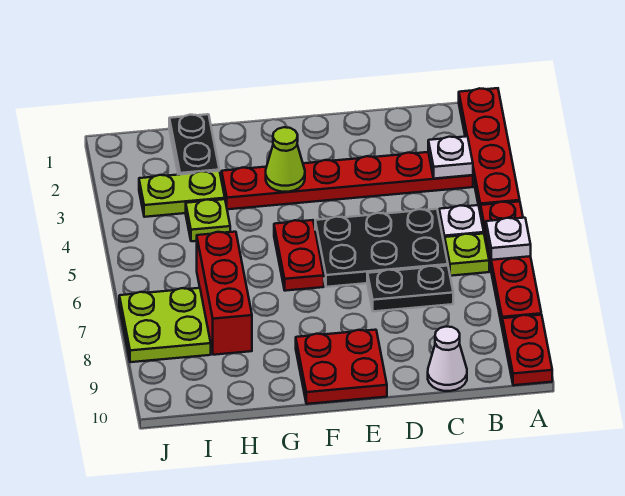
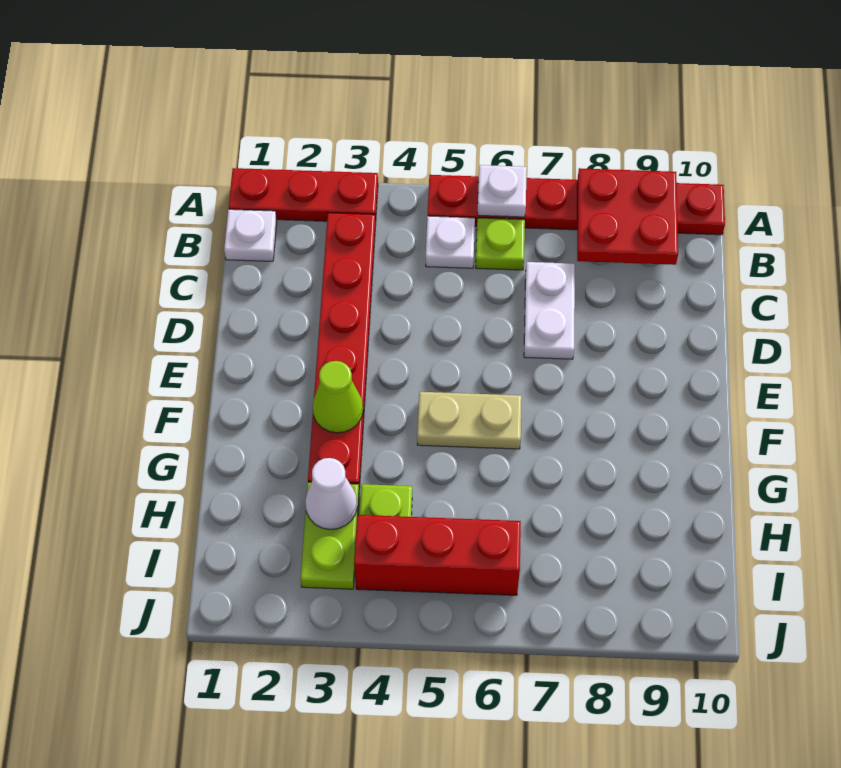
red plate A1:A4 level 1 -> red plate A1:A3 level 1
white plate B3 level 2 -> white plate B1 level 1
black plate C5:E6 level 1 -> none
black plate C7:D7 level 1 -> white plate C7:D7 level 1
white cone C10 level 1 -> white cone H3 level 2
red plate E9:F10 level 1 -> red plate A8:B9 level 2
red plate F5:F6 level 1 -> tan plate F5:F6 level 1
black plate H1:H2 level 1 -> none
red brick H6:H8 level 1 -> red brick I4:I6 level 1
lime plate I7:J8 level 1 -> none

